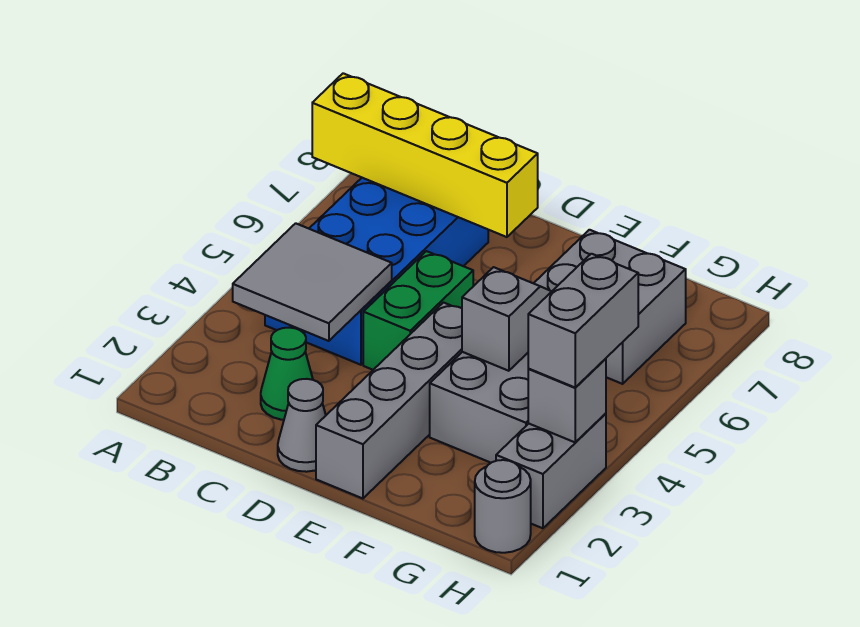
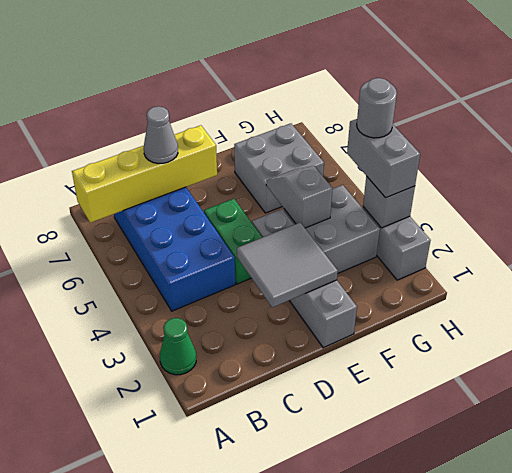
grey tile B3:C4 level 2 -> grey tile D2:E3 level 2
green cone C2 level 1 -> green cone A2 level 1
grey cone D1 level 1 -> grey cone C7 level 3
grey round brick H1 level 1 -> grey round brick H4 level 4

